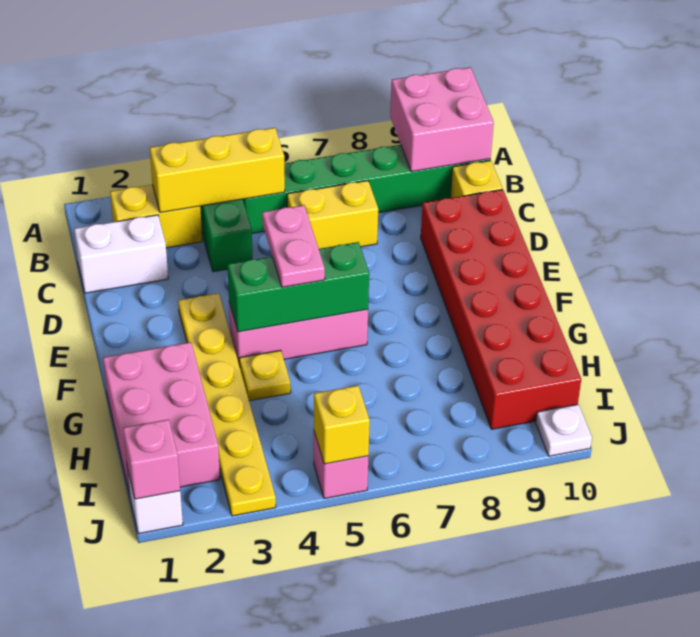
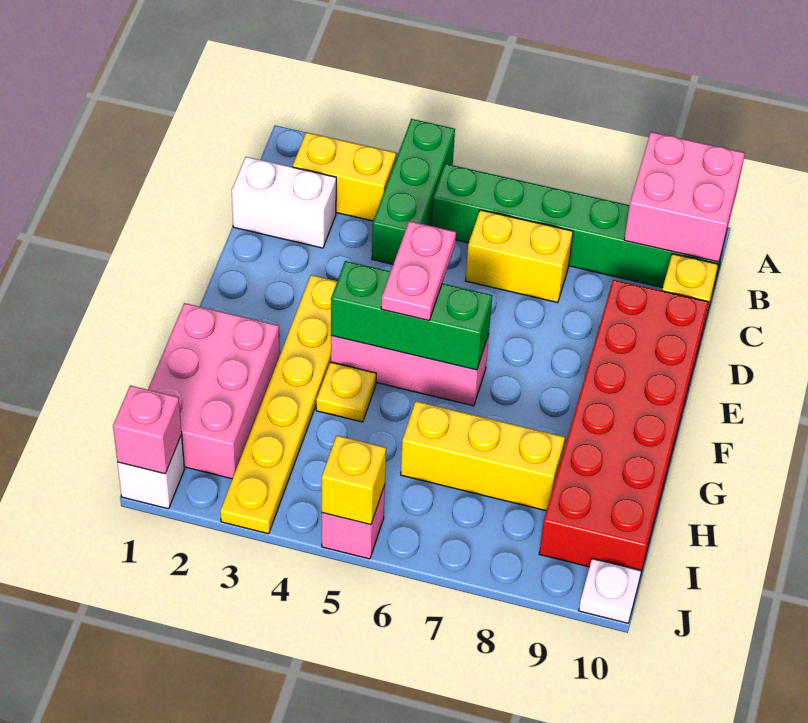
yellow brick B3:B5 level 2 -> yellow brick H6:H8 level 1

